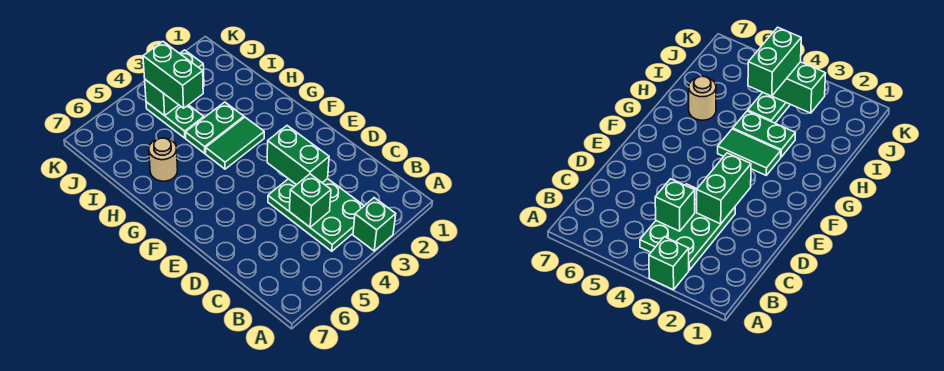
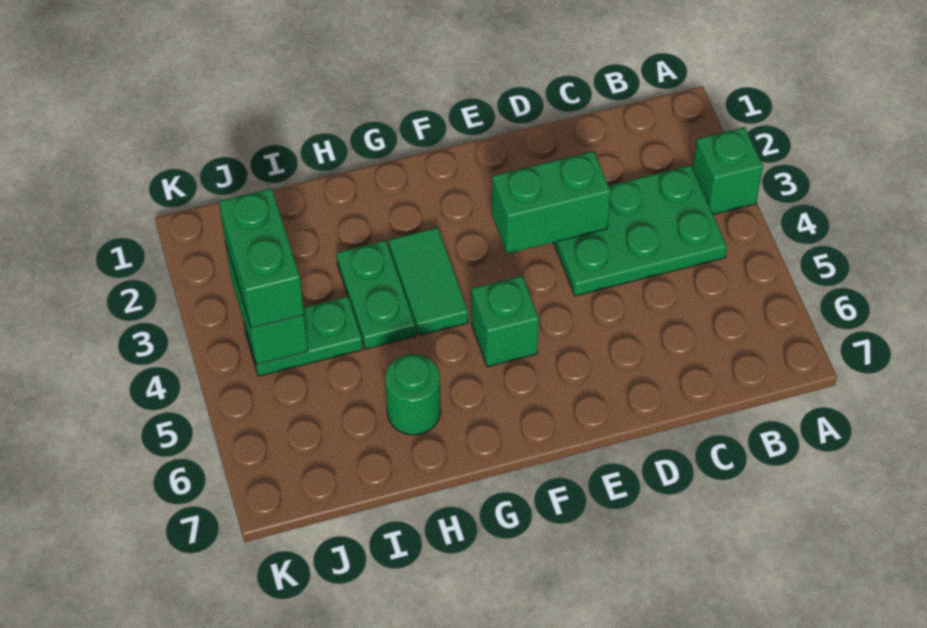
green brick C4 level 2 -> green brick F5 level 1
tan round brick H6 level 1 -> green round brick H6 level 1
green brick I4:J4 level 3 -> green brick J3:J4 level 3

